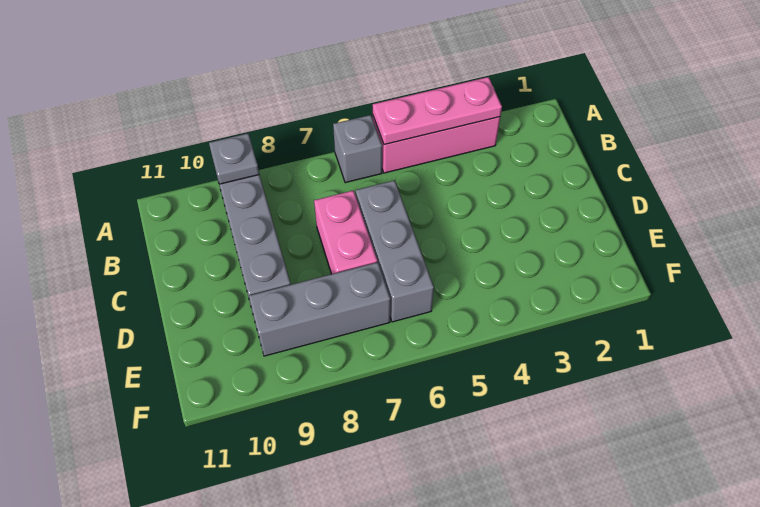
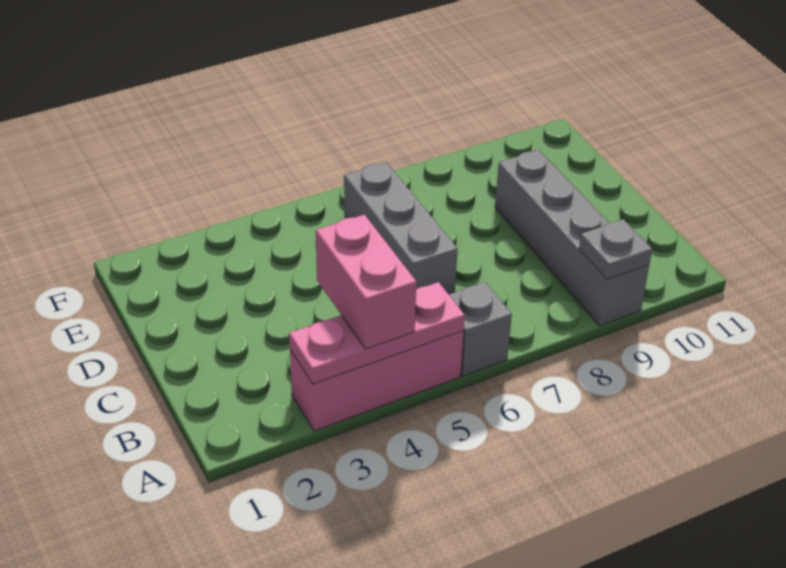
pink brick C7:D7 level 1 -> pink brick A4:B4 level 3
grey brick E7:E9 level 1 -> none

